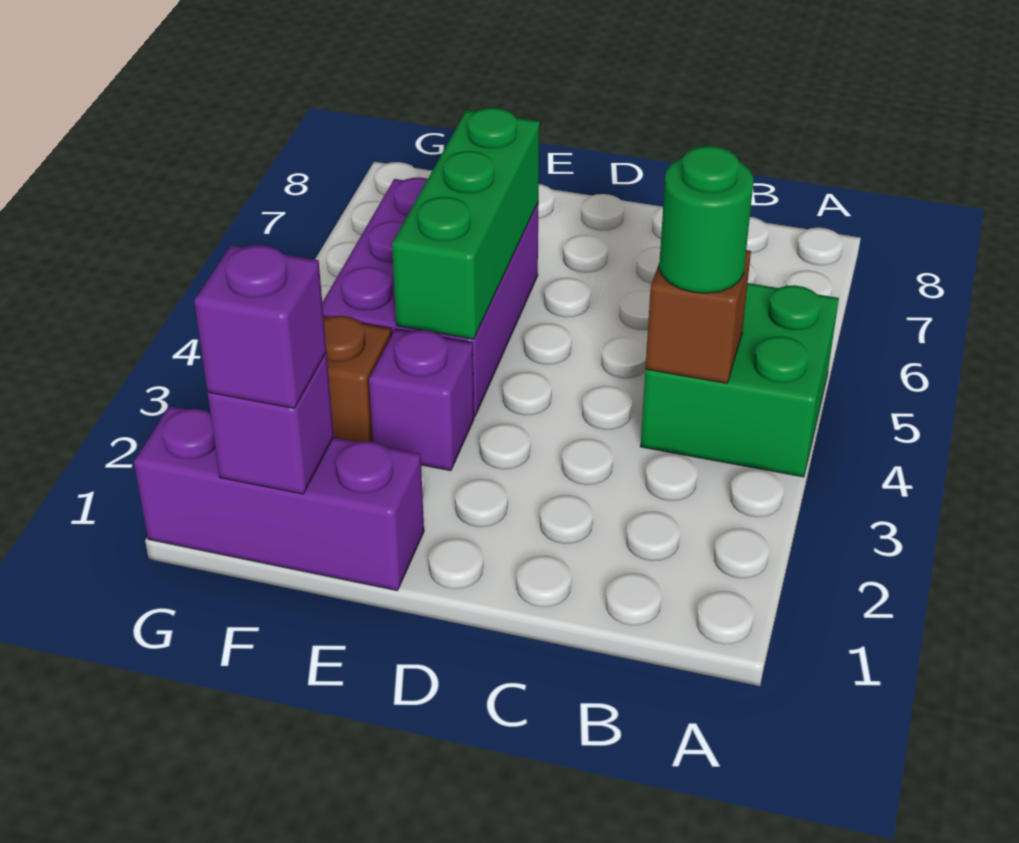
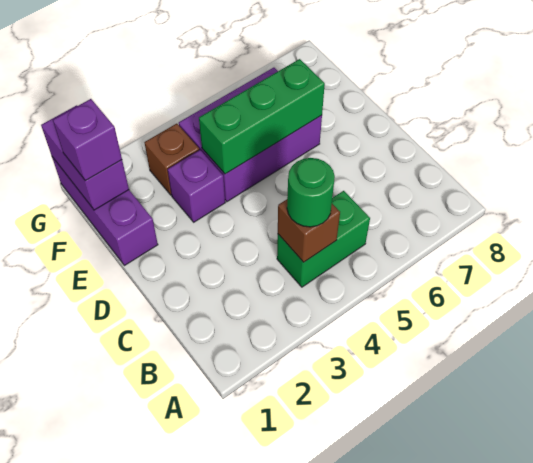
green brick A4:B5 level 1 -> green brick B4:B5 level 1
purple brick F1 level 2 -> purple brick F1:G1 level 2

